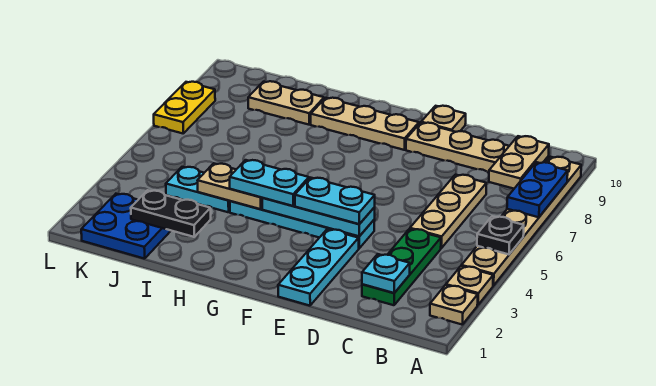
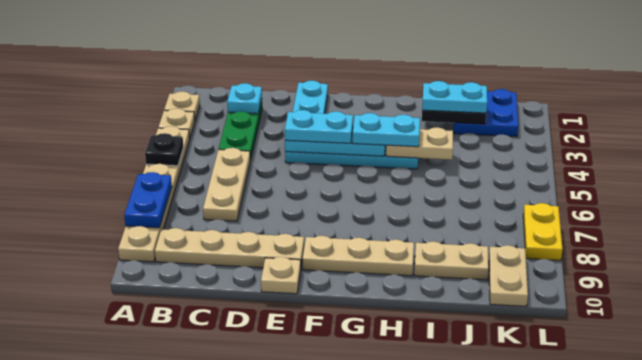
tan plate B8:B9 level 2 -> tan plate K9:K10 level 1
cyan plate I4:J4 level 1 -> cyan plate I2:J2 level 3

